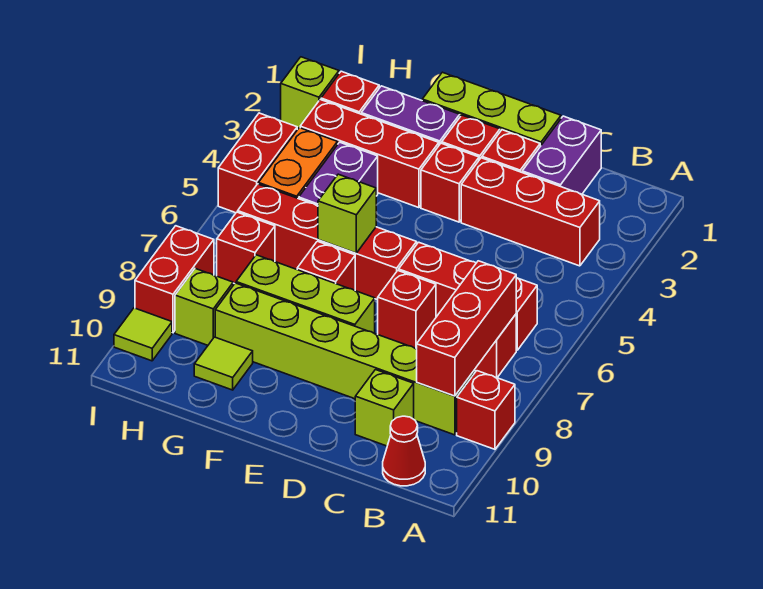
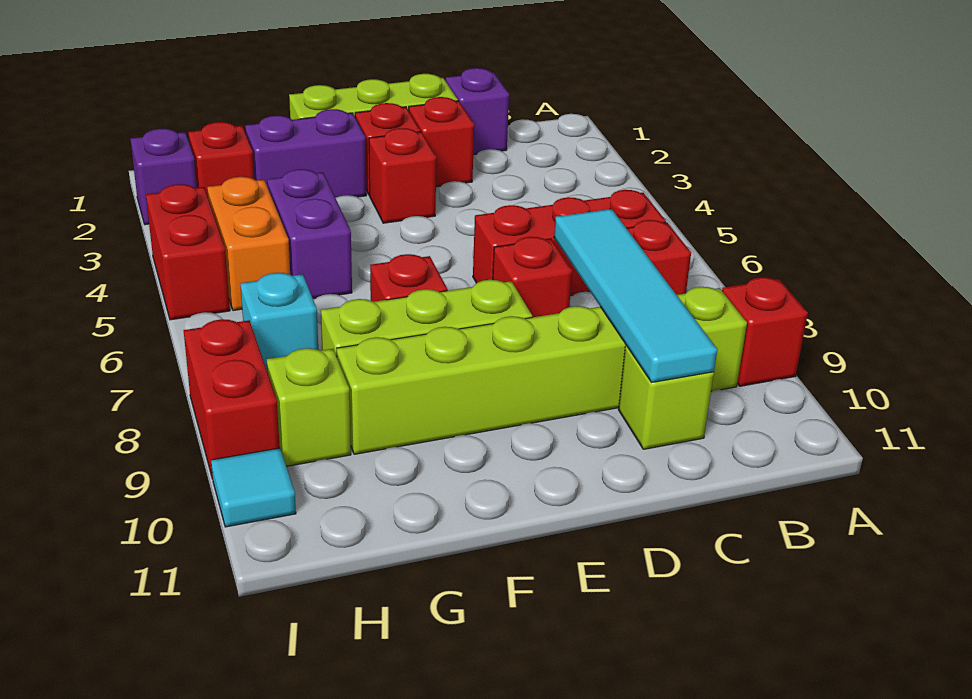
red brick B3:D3 level 1 -> none
red brick B7:B9 level 2 -> none
red cone B11 level 1 -> none
purple brick C1:C2 level 1 -> purple brick C1 level 1
none -> cyan tile C7:C10 level 2
red brick E6:H6 level 1 -> none
red brick F3:H3 level 1 -> none
lime brick F6 level 2 -> none
lime tile G10 level 1 -> none
red brick H7 level 1 -> cyan brick H7 level 1
lime brick I2 level 1 -> purple brick I2 level 1
lime tile I10 level 1 -> cyan tile I10 level 1

